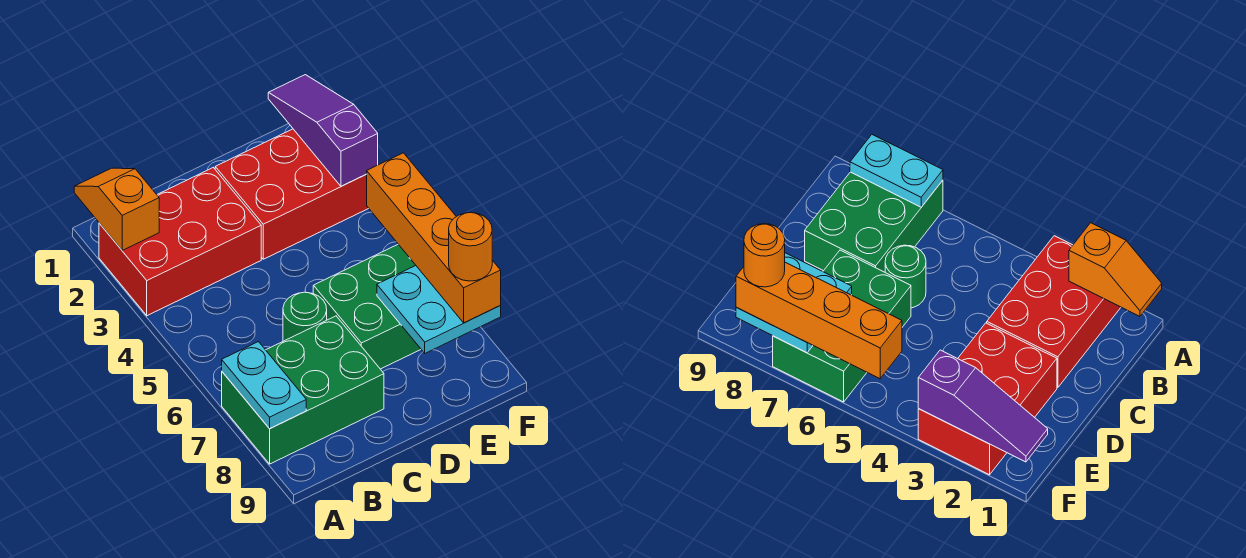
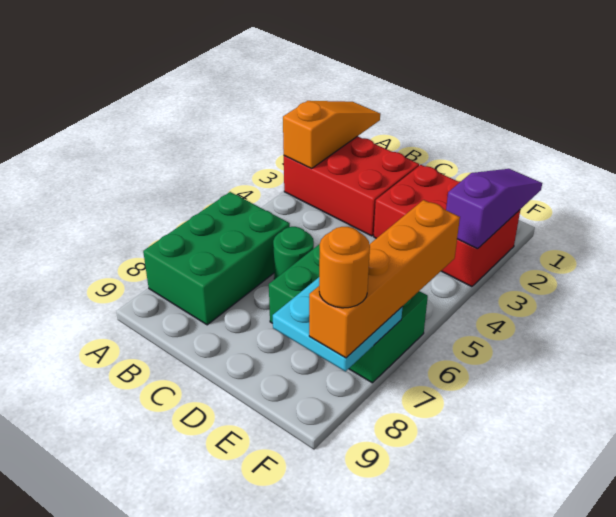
orange slope A1:A2 level 2 top 2 -> orange slope A1:A3 level 2 top 3
green brick A7:C8 level 1 -> green brick A6:B8 level 1
cyan plate A7:A8 level 2 -> none

